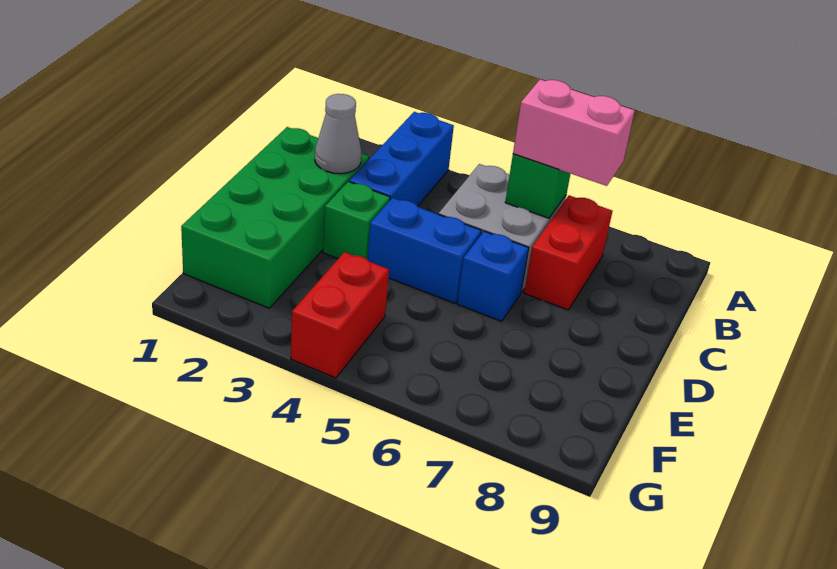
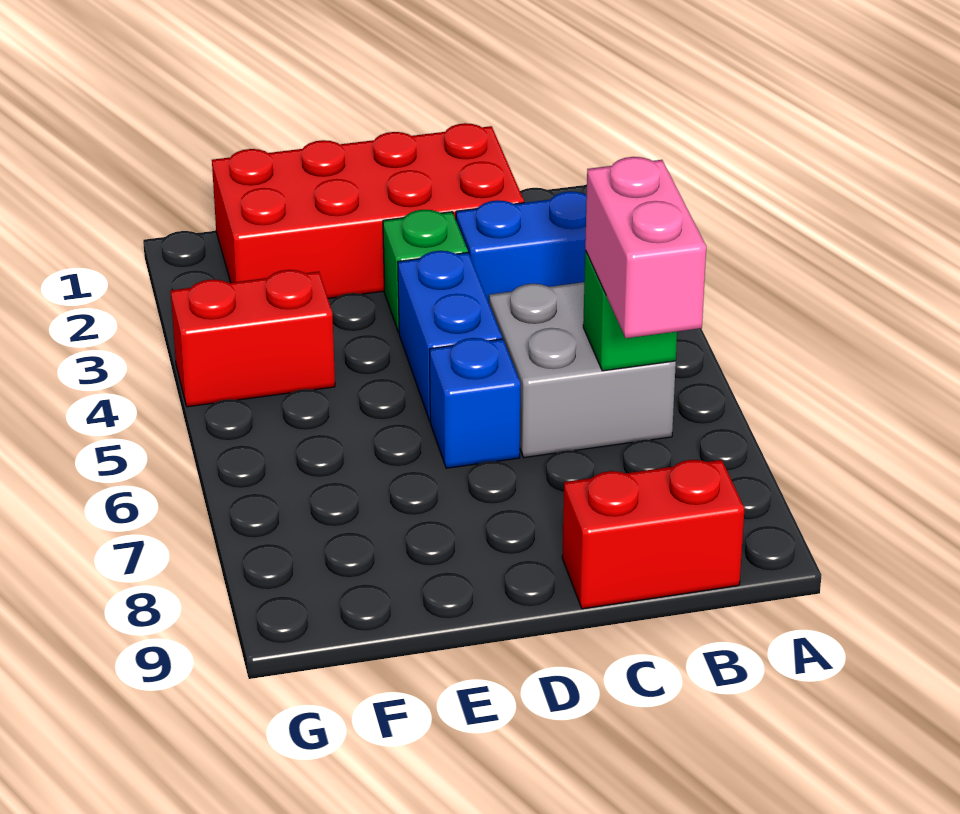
red brick B7:C7 level 1 -> red brick B9:C9 level 1
green brick C1:F2 level 1 -> red brick C1:F2 level 1
grey cone C2 level 2 -> none

